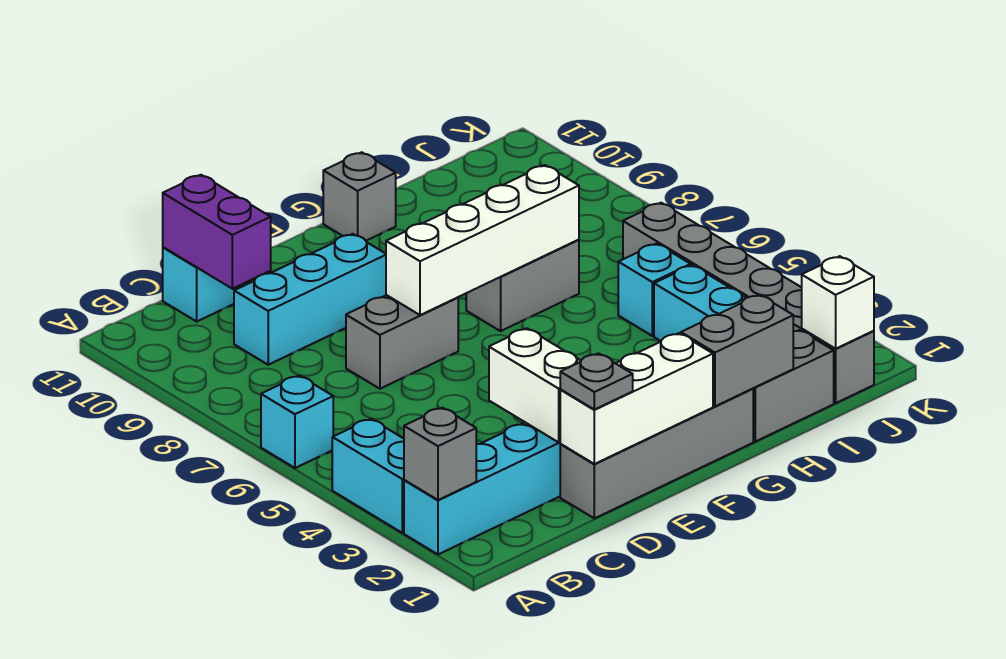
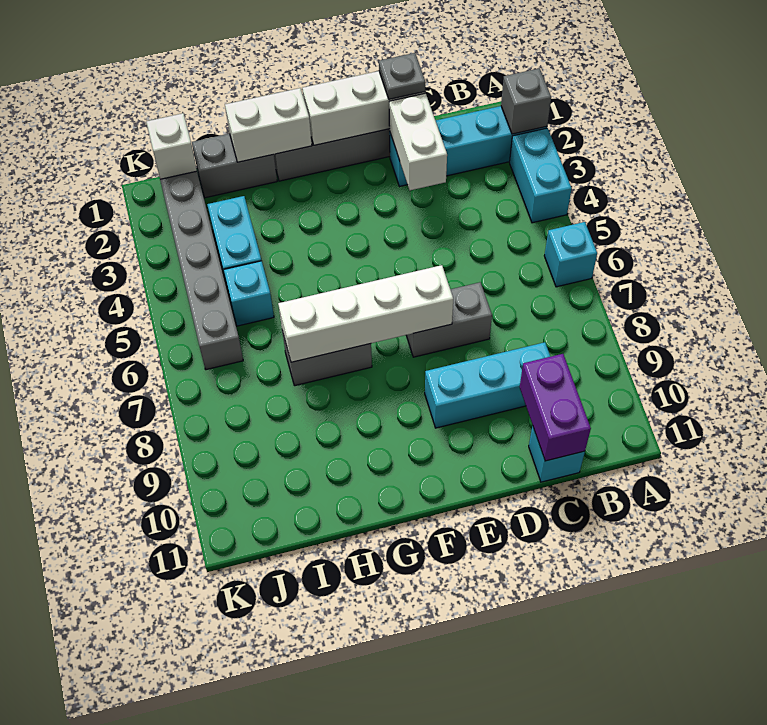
grey brick G1:H1 level 2 -> white brick G1:H1 level 2
grey brick G11 level 1 -> none

